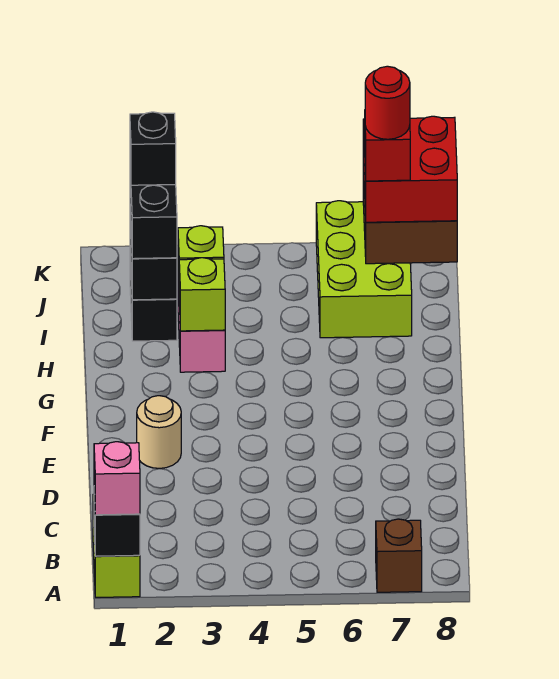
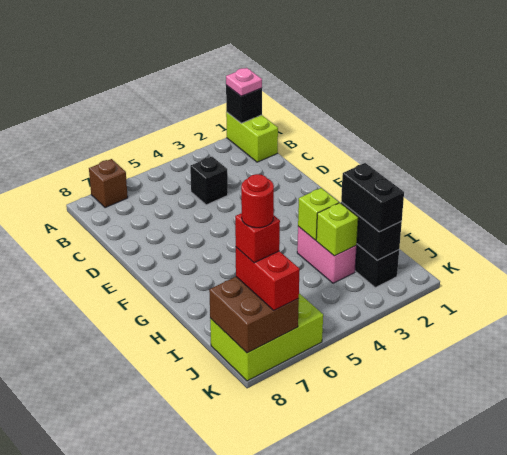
pink brick A1 level 3 -> pink plate A1 level 3
tan round brick E2 level 1 -> none
lime brick I6:K7 level 1 -> lime brick J6:K8 level 1
black brick J2 level 4 -> black brick C4 level 1
red brick J7:K8 level 3 -> red brick J7:K7 level 3

